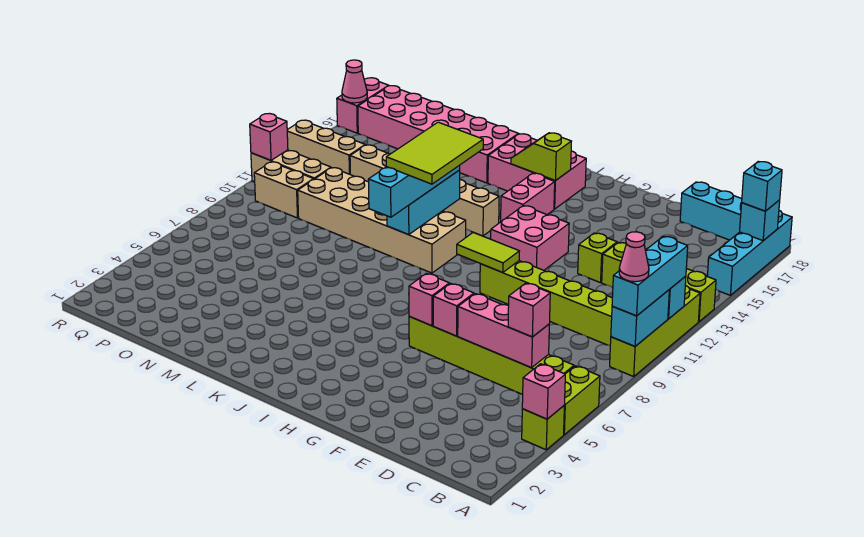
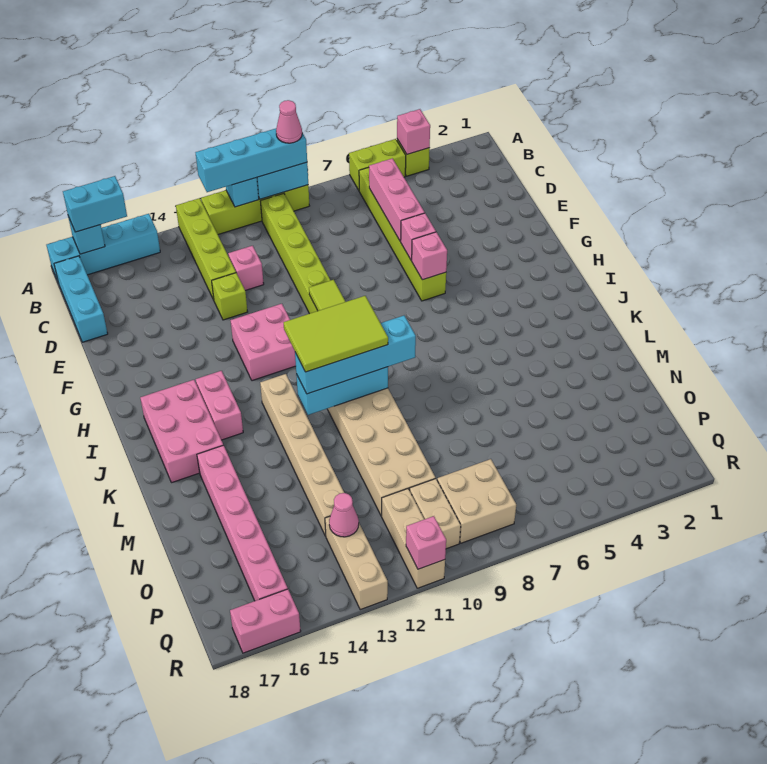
cyan brick A9:A11 level 3 -> cyan brick A9:A12 level 3
cyan brick A17 level 3 -> cyan brick A16:A17 level 3
pink brick C6 level 3 -> pink brick D12 level 1
pink brick I14:I15 level 1 -> pink brick I15:J15 level 1
lime slope I16:J16 level 2 top I -> none
pink brick L16:Q17 level 1 -> pink brick L16:Q16 level 1
none -> tan brick P8:Q9 level 1
pink cone R16 level 2 -> pink cone P13 level 2

